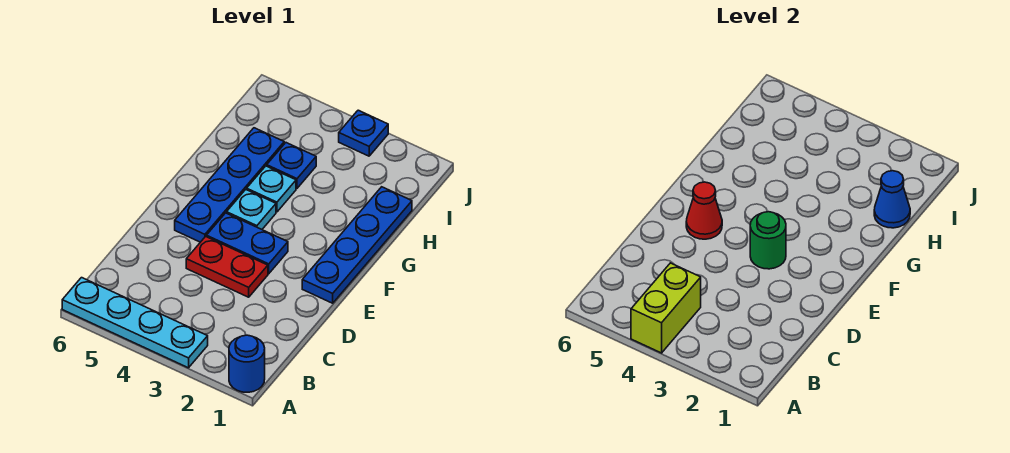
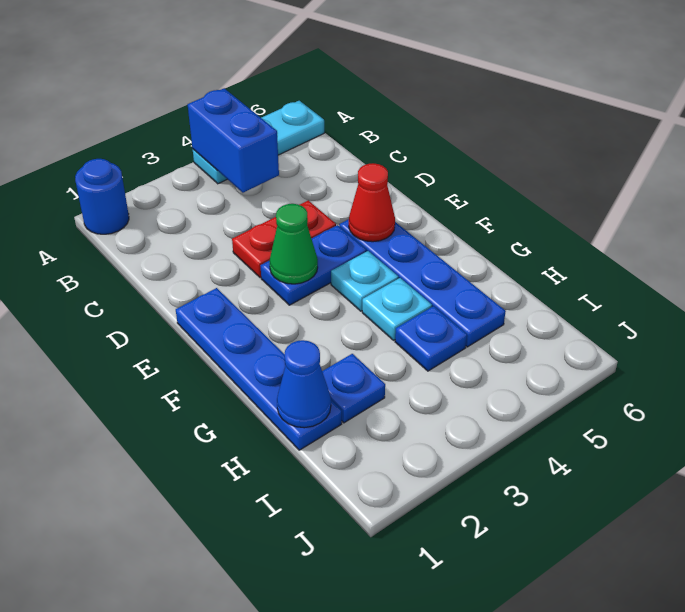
cyan plate A3:A6 level 1 -> cyan plate A4:A6 level 1
lime brick A4:B4 level 2 -> blue brick A4:B4 level 2
green round brick E3 level 2 -> green cone E3 level 2
blue plate J3 level 1 -> blue plate H2 level 1

